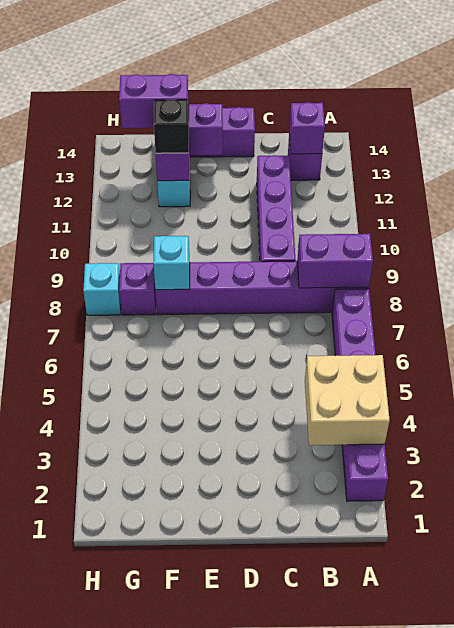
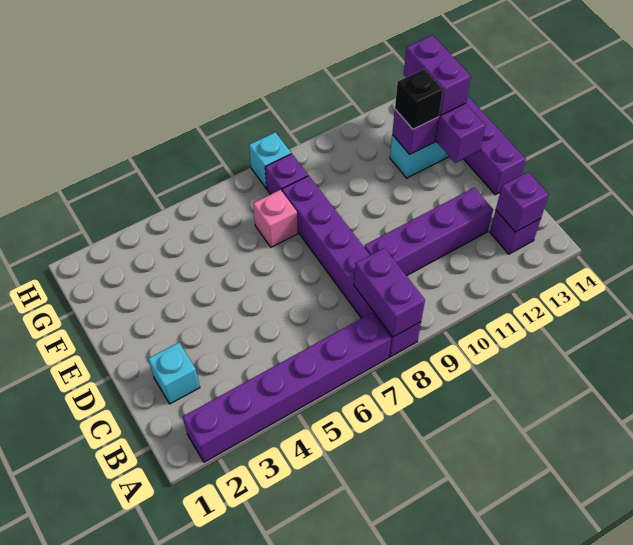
tan brick A3:B4 level 2 -> none
none -> pink brick F7 level 1
cyan brick F8 level 2 -> cyan brick C2 level 1

